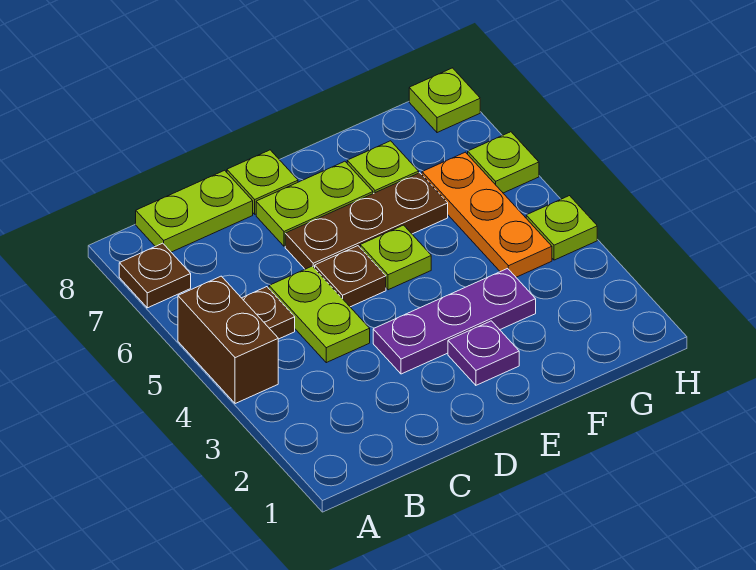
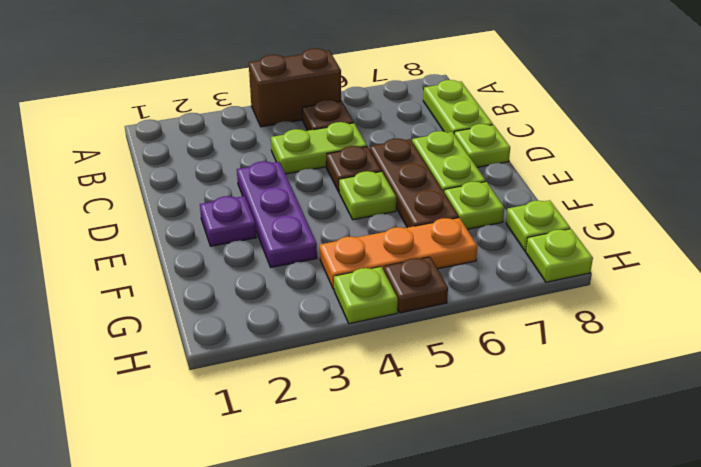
brown plate A7 level 1 -> brown plate H5 level 1
lime plate H6 level 1 -> lime plate G8 level 1

